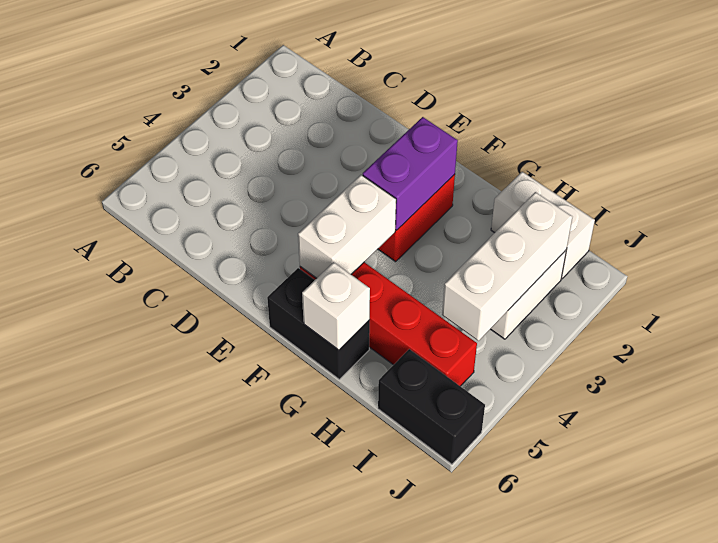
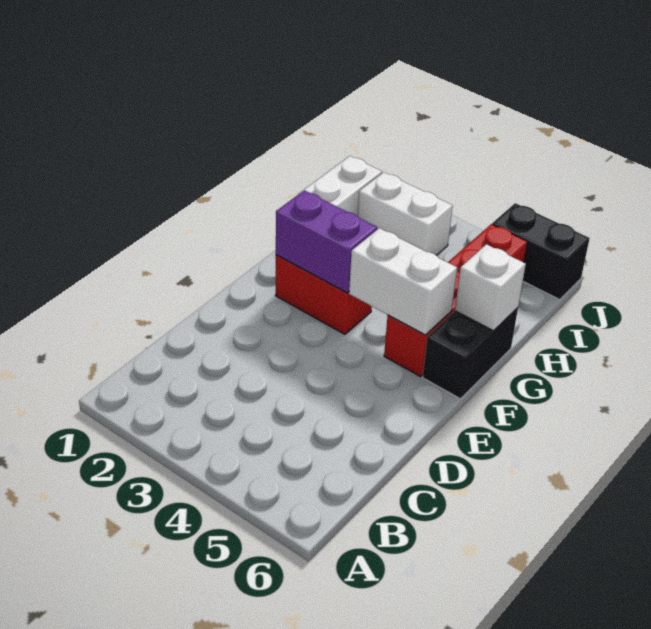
white brick I2:I4 level 2 -> none
black brick I6:J6 level 1 -> black brick J5:J6 level 1

